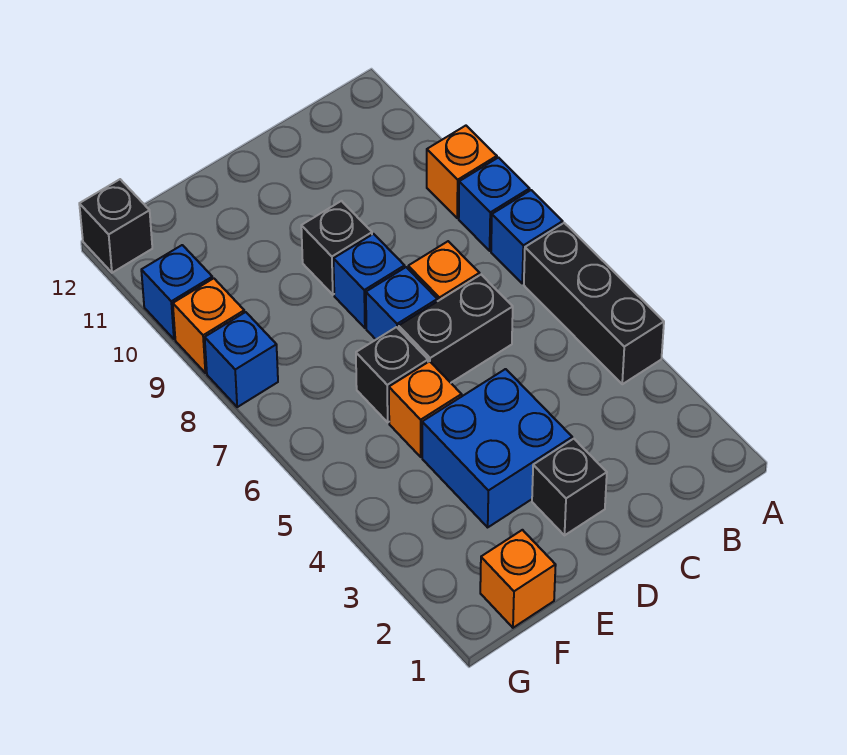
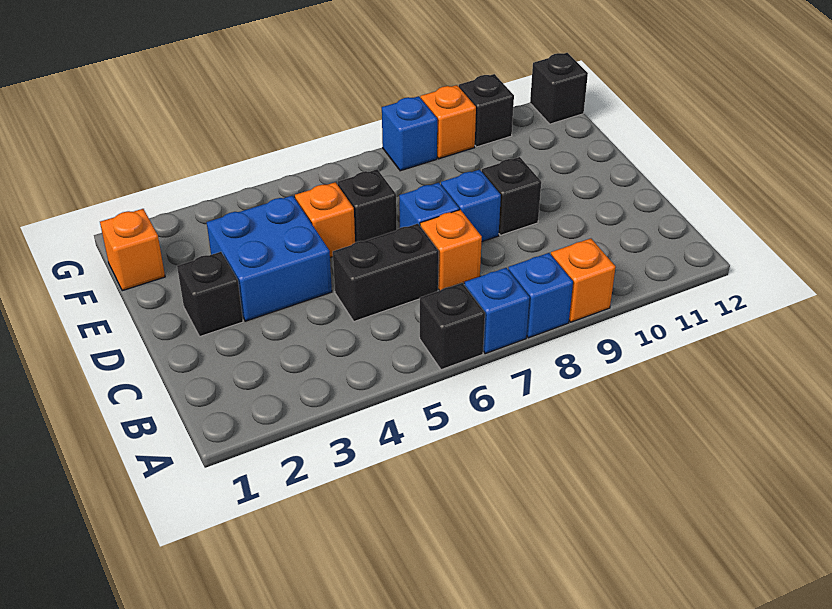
black brick A4:A6 level 1 -> black brick A6 level 1
black brick C6:D6 level 1 -> black brick C5:C6 level 1
blue brick G10 level 1 -> black brick G10 level 1

